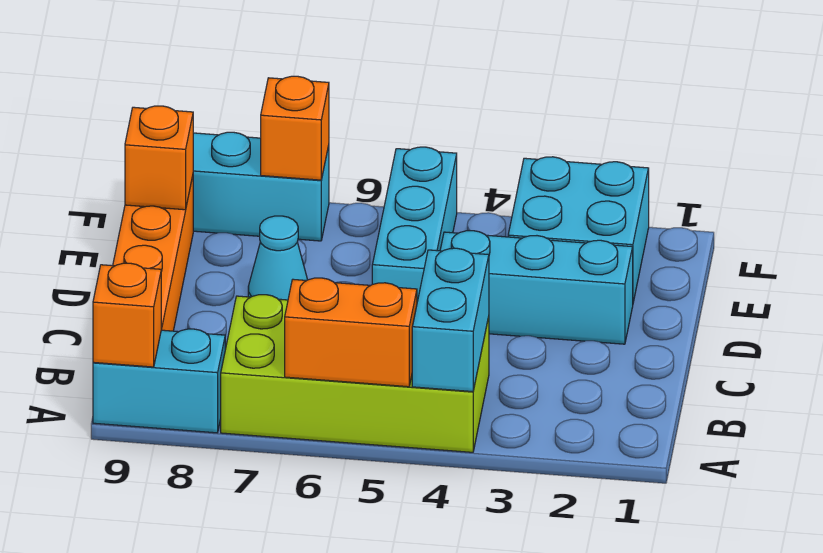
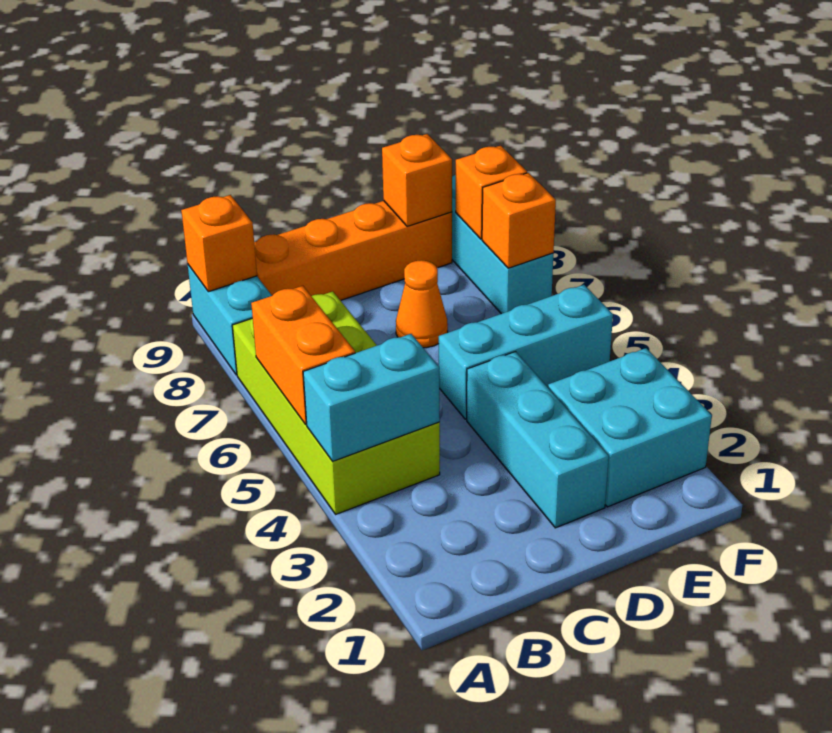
cyan cone D7 level 1 -> orange cone D7 level 1
none -> orange brick F8 level 2

